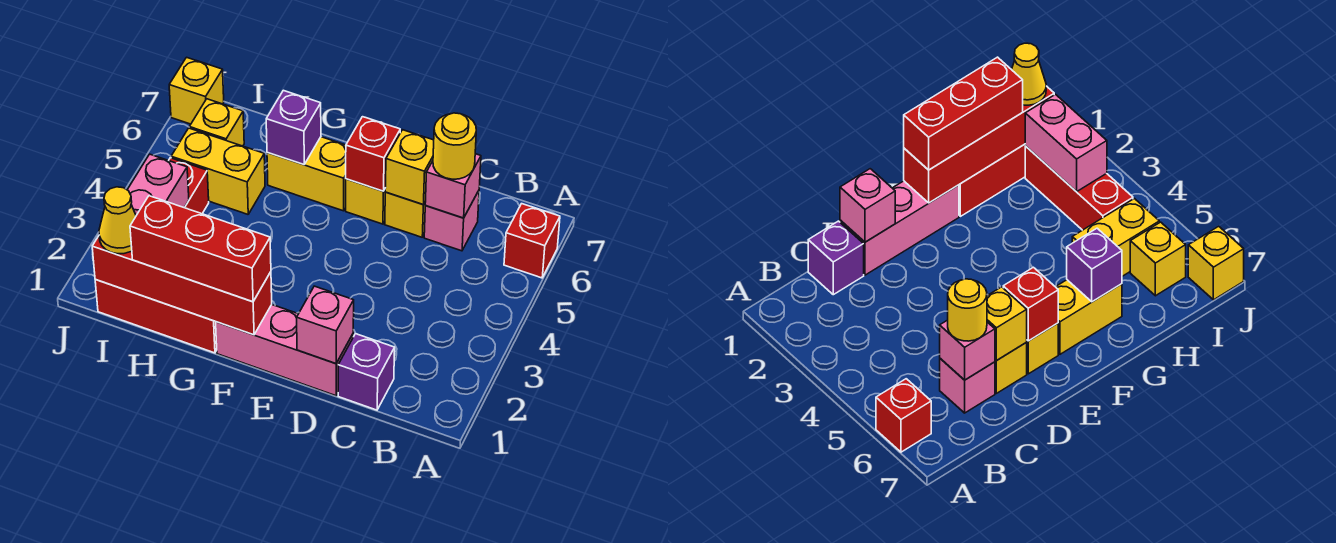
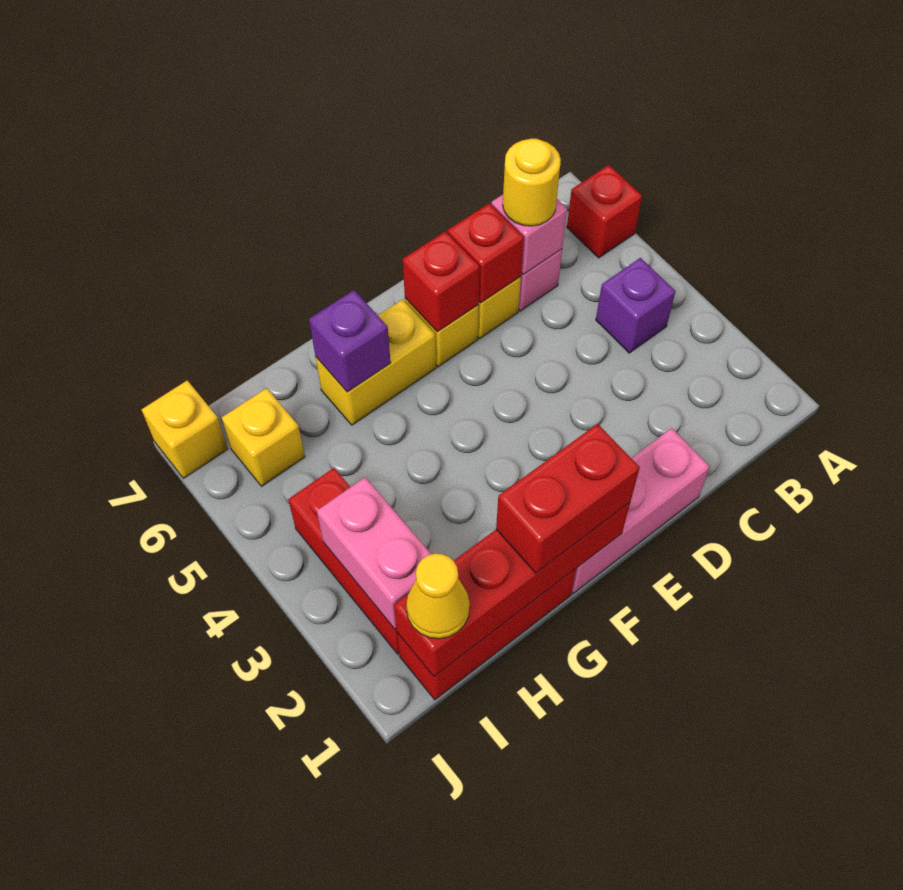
purple brick C1 level 1 -> purple brick B4 level 1
pink brick D1 level 2 -> none
yellow brick D6 level 2 -> red brick D6 level 2
red brick F1:H1 level 3 -> red brick F1:G1 level 3
yellow brick H5:I5 level 1 -> none

